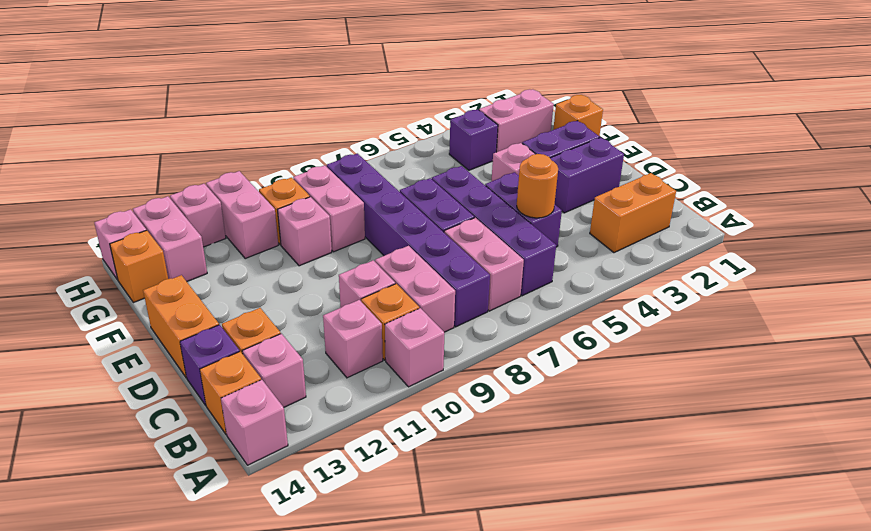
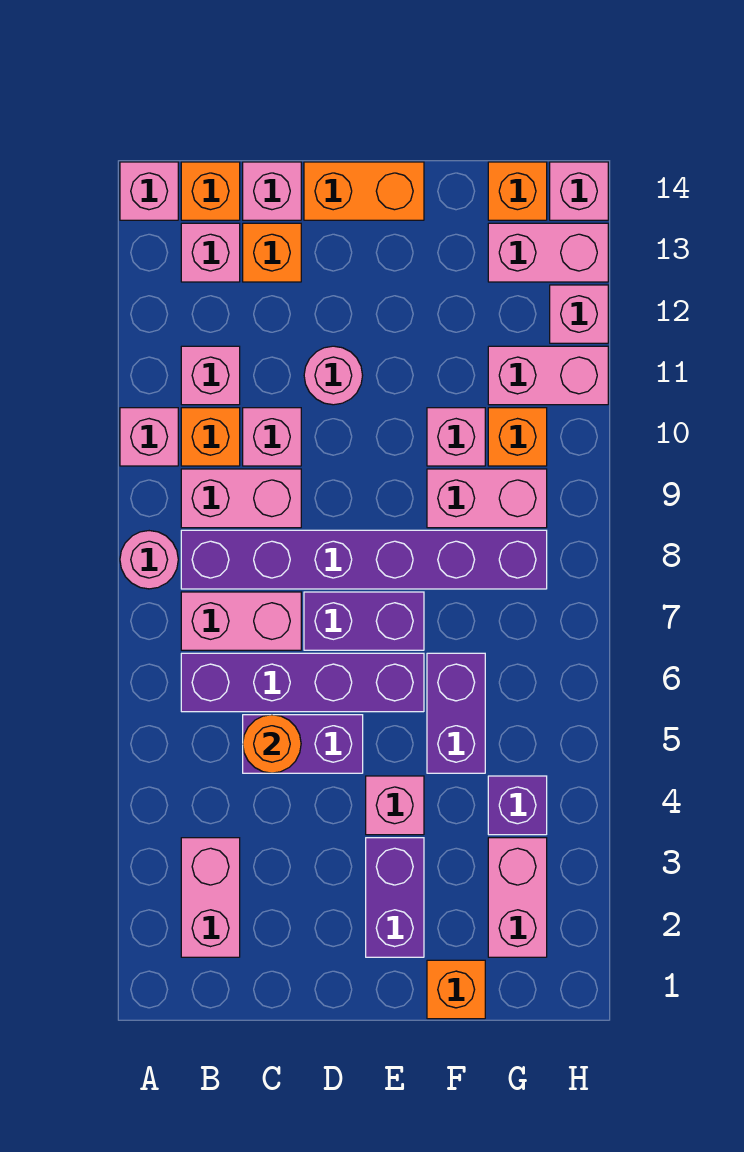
none -> pink round brick A8 level 1
orange brick B2:B3 level 1 -> pink brick B2:B3 level 1
purple brick C14 level 1 -> pink brick C14 level 1
purple brick D2:D3 level 1 -> purple brick F5:F6 level 1
none -> pink round brick D11 level 1

